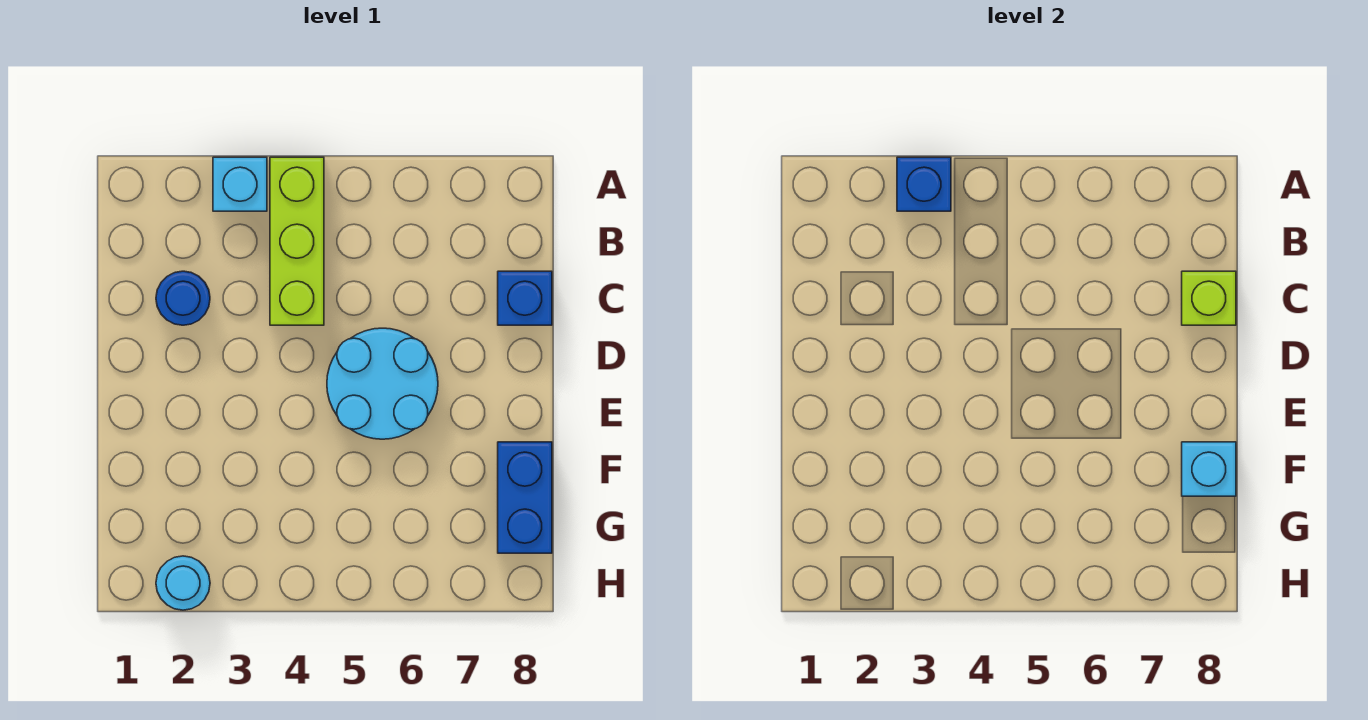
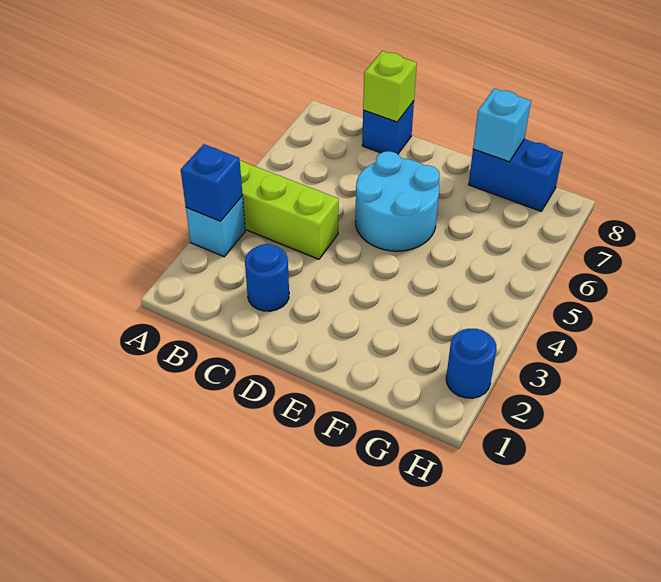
cyan round brick H2 level 1 -> blue round brick H2 level 1

